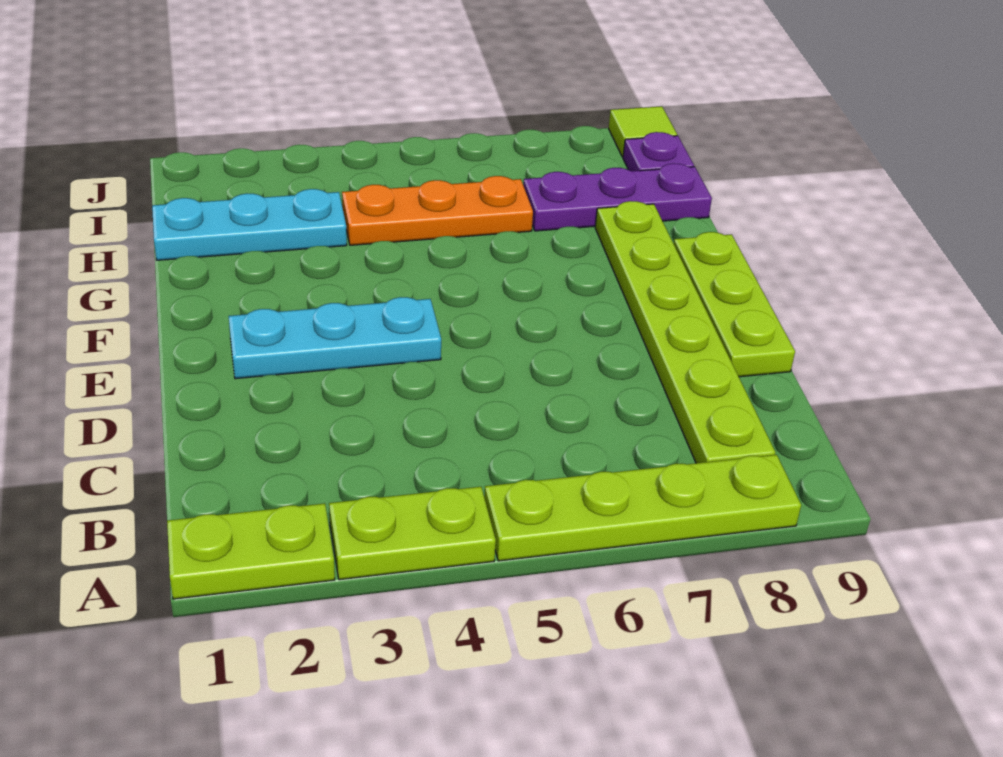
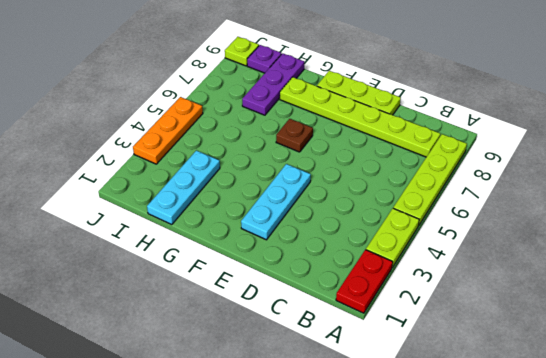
lime plate A1:A2 level 1 -> red plate A1:A2 level 1
none -> brown plate F6 level 1
orange plate H4:H6 level 1 -> orange plate J3:J5 level 1
lime tile J9 level 1 -> lime plate J9 level 1

